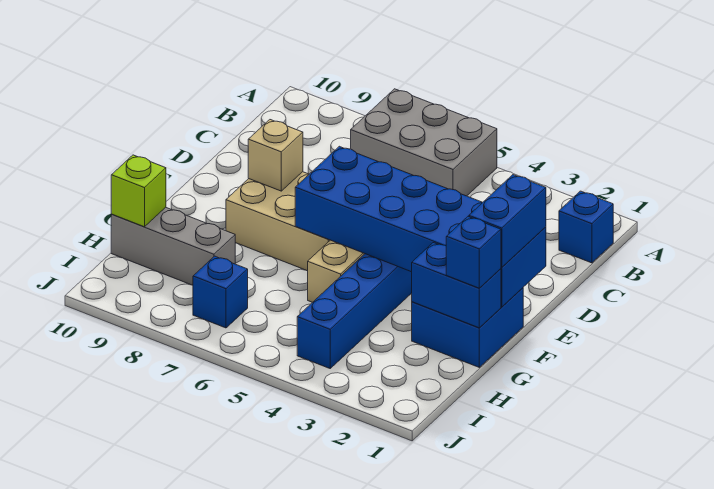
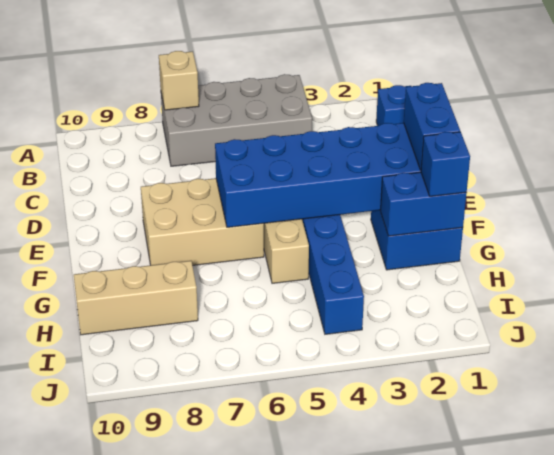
grey brick A5:B7 level 1 -> grey brick A4:B7 level 1
tan brick E8 level 2 -> tan brick A7 level 2
grey brick H8:H10 level 1 -> tan brick H8:H10 level 1
lime brick H10 level 2 -> none
blue brick I7 level 1 -> none

